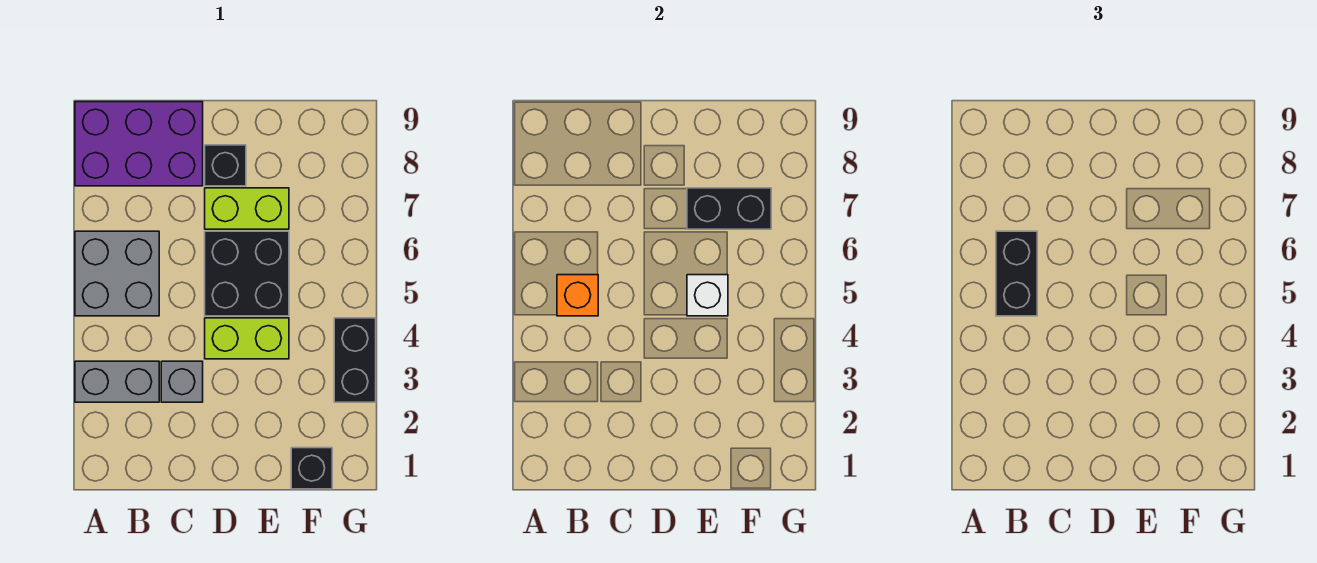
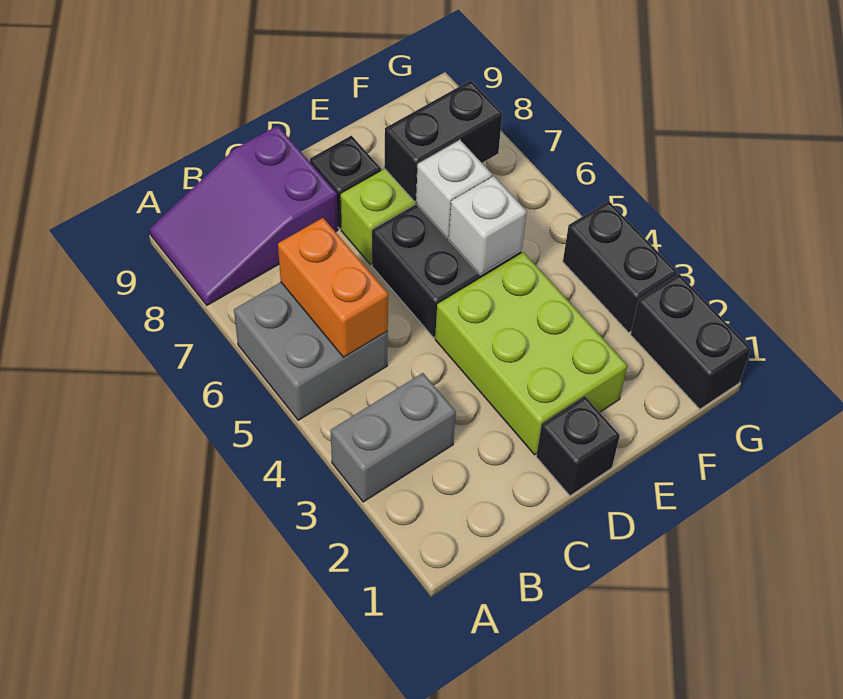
purple brick A8:C9 level 1 -> purple slope A8:C9 level 1 top C
orange brick B5 level 2 -> orange brick B5:B6 level 2
black brick B5:B6 level 3 -> black brick G1:G2 level 1
grey brick C3 level 1 -> none
lime brick D4:E4 level 1 -> lime brick D2:E4 level 1
none -> white brick E6 level 2
black brick F1 level 1 -> black brick D1 level 1

